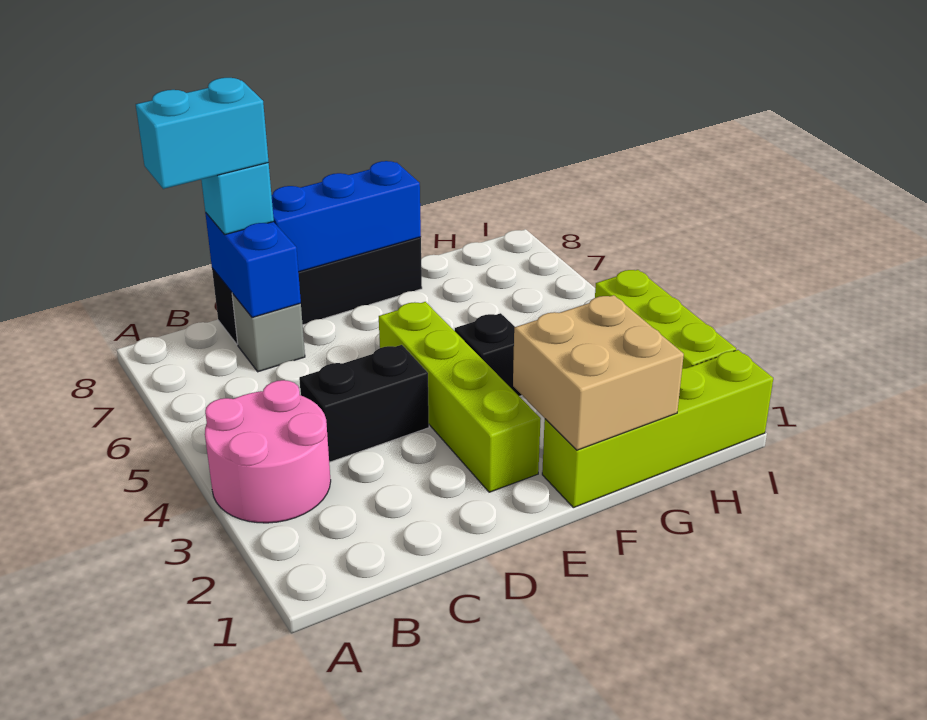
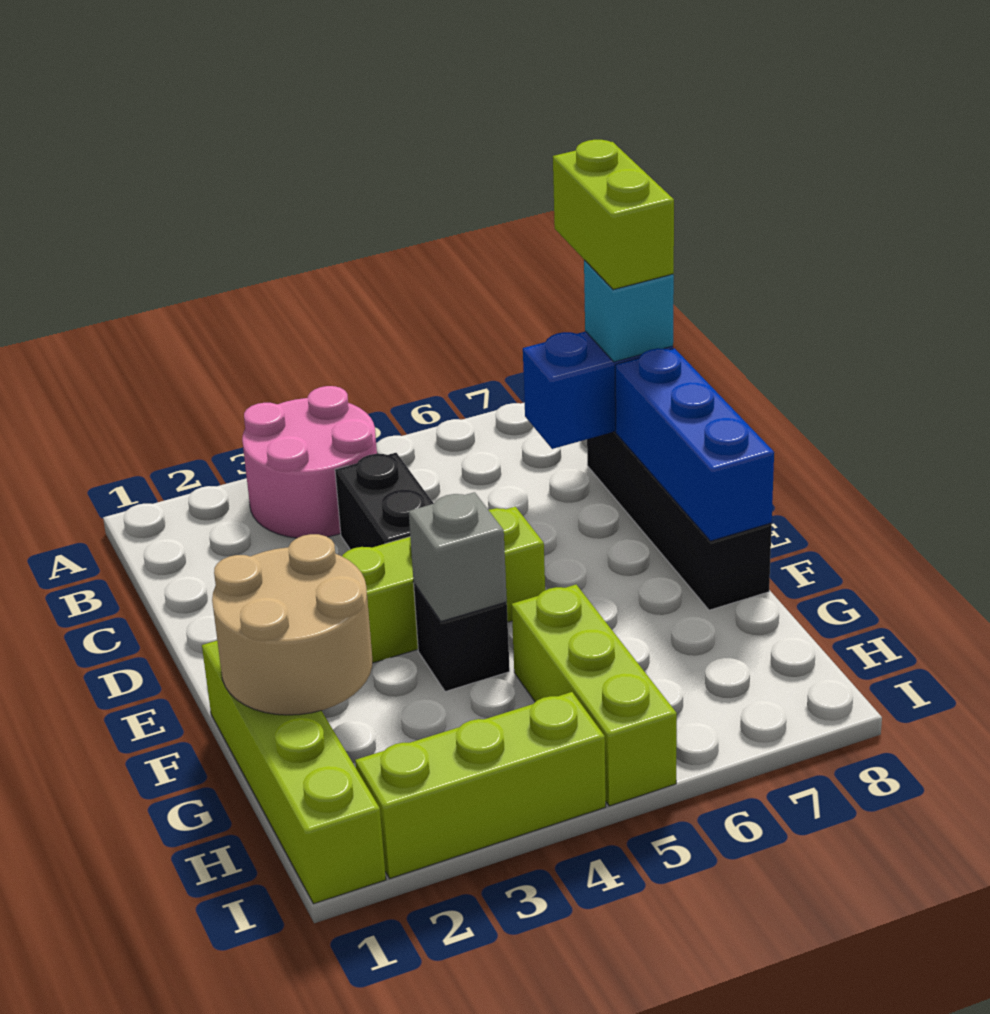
cyan brick B8:C8 level 4 -> lime brick B8:C8 level 4
grey brick C7 level 1 -> grey brick F4 level 2
tan brick F1:G2 level 2 -> tan round brick F1:G2 level 2
none -> lime brick G5:I5 level 1

